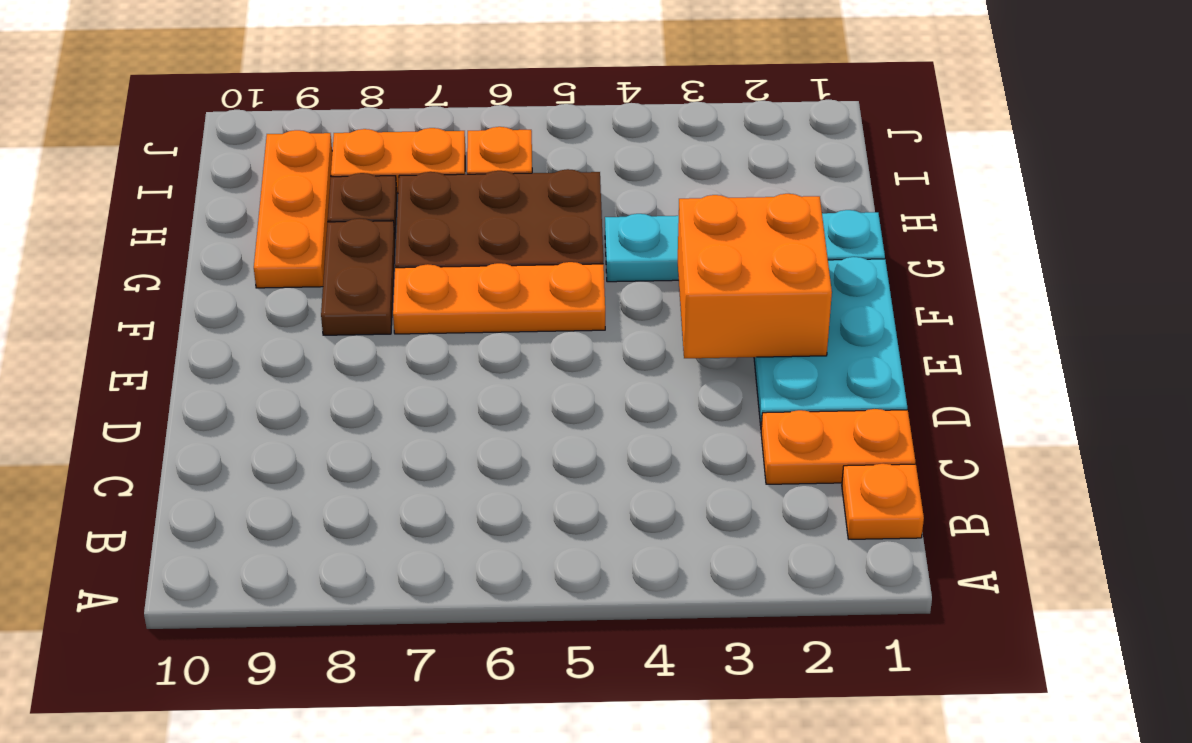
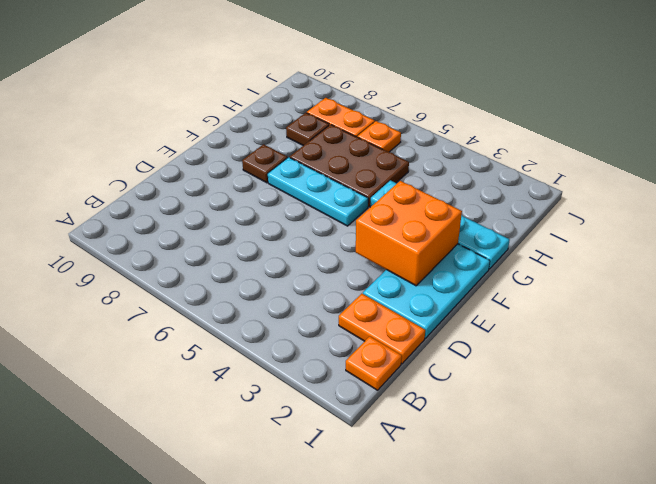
orange plate F5:F7 level 1 -> cyan plate F5:F7 level 1
brown plate F8:G8 level 1 -> brown plate F8 level 1
orange plate G9:I9 level 1 -> none

